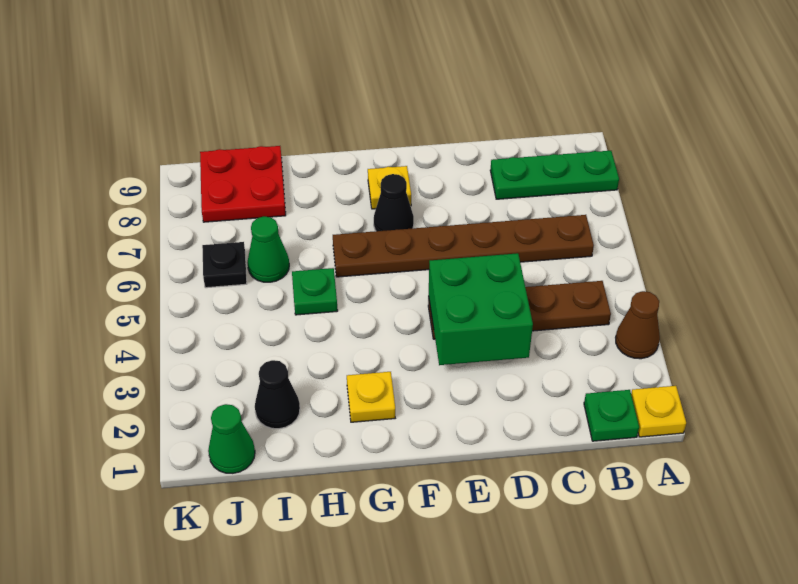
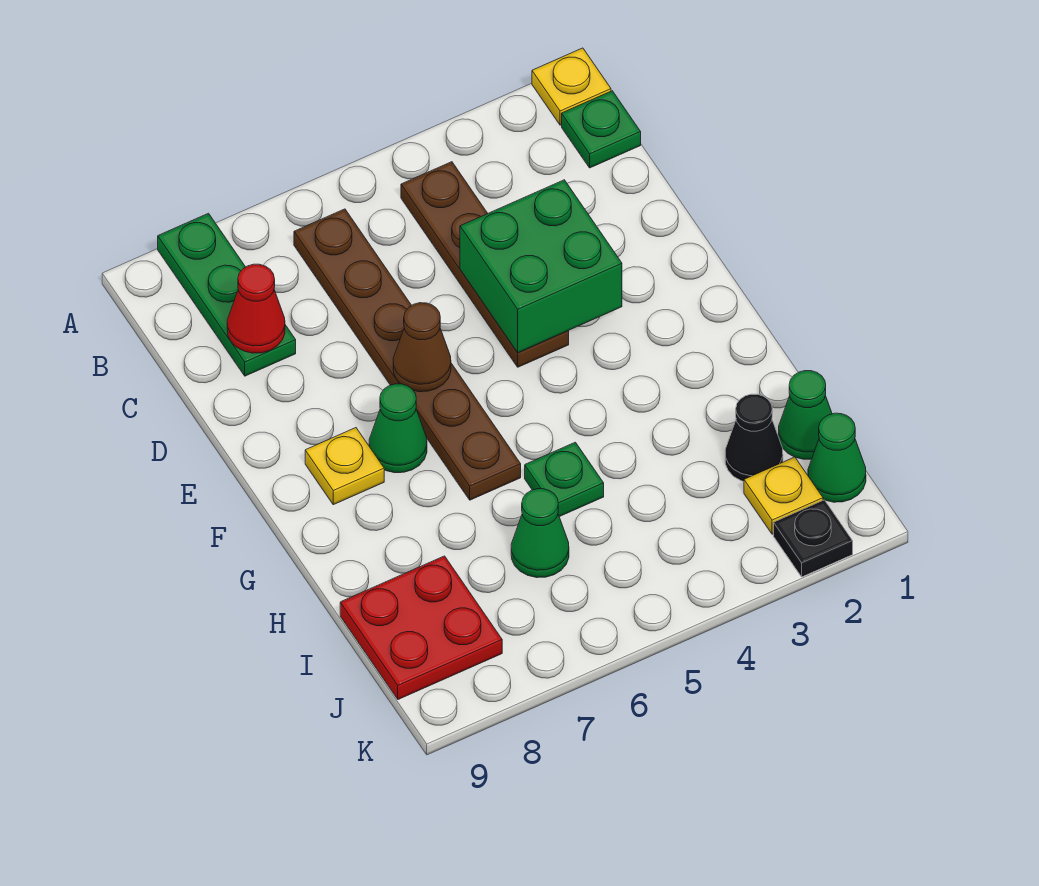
brown cone A3 level 1 -> brown cone E6 level 2
none -> red cone C8 level 2
black cone F7 level 1 -> green cone F7 level 1
yellow plate G2 level 1 -> yellow plate J2 level 1
none -> green cone I1 level 1
black plate J6 level 1 -> black plate K2 level 1

